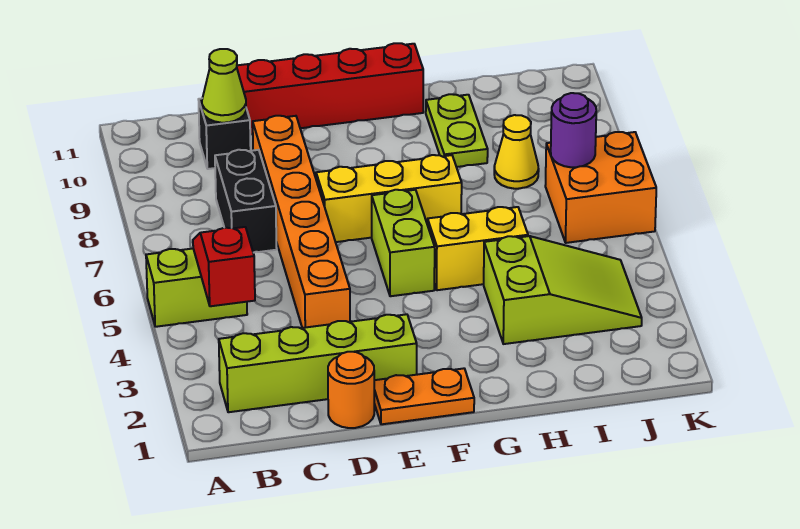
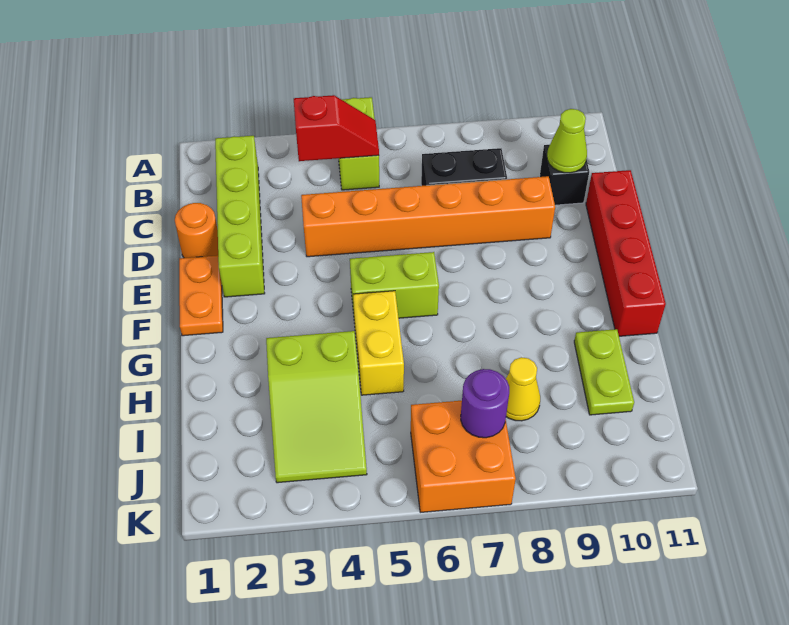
yellow brick E7:G7 level 1 -> none
lime plate H9:H10 level 1 -> lime plate H10:I10 level 1

